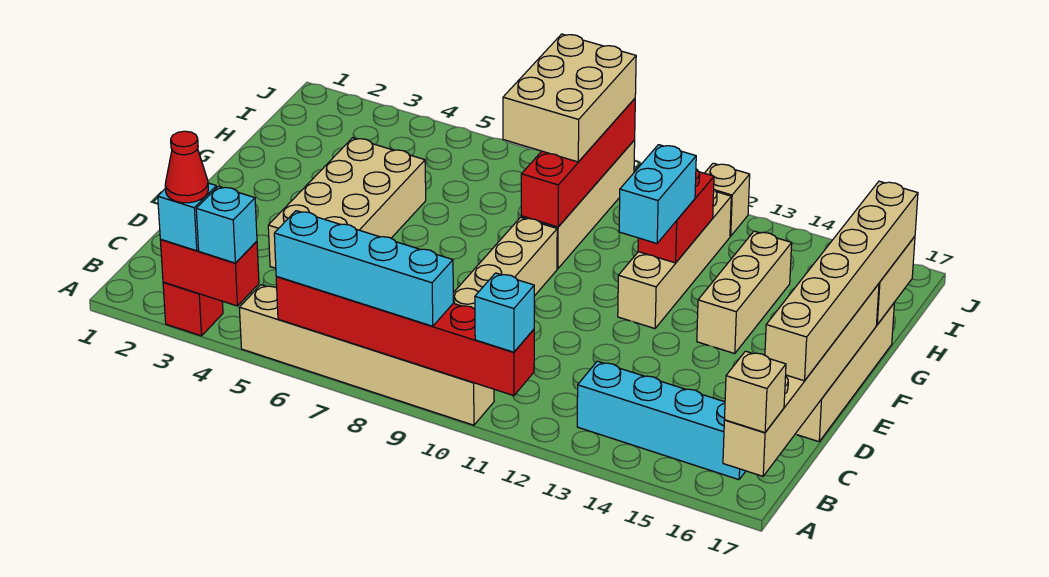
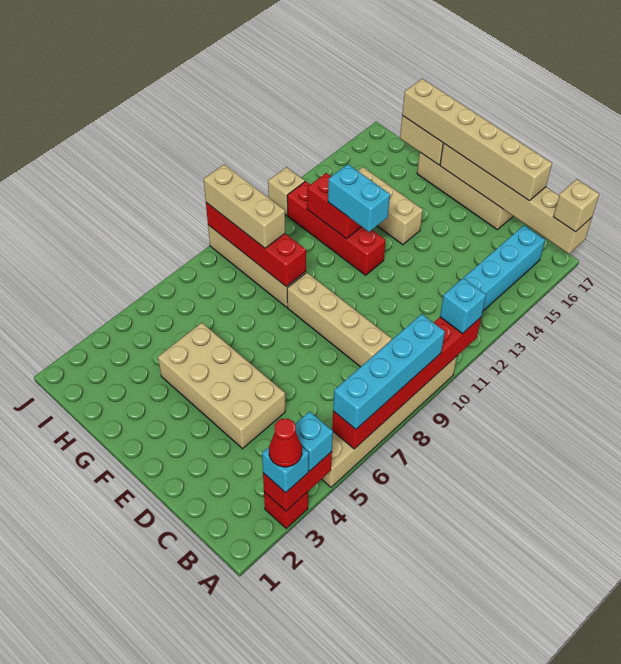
tan brick F12:I12 level 1 -> red brick F12:I12 level 1
tan brick H8:J9 level 3 -> tan brick H9:J9 level 3

